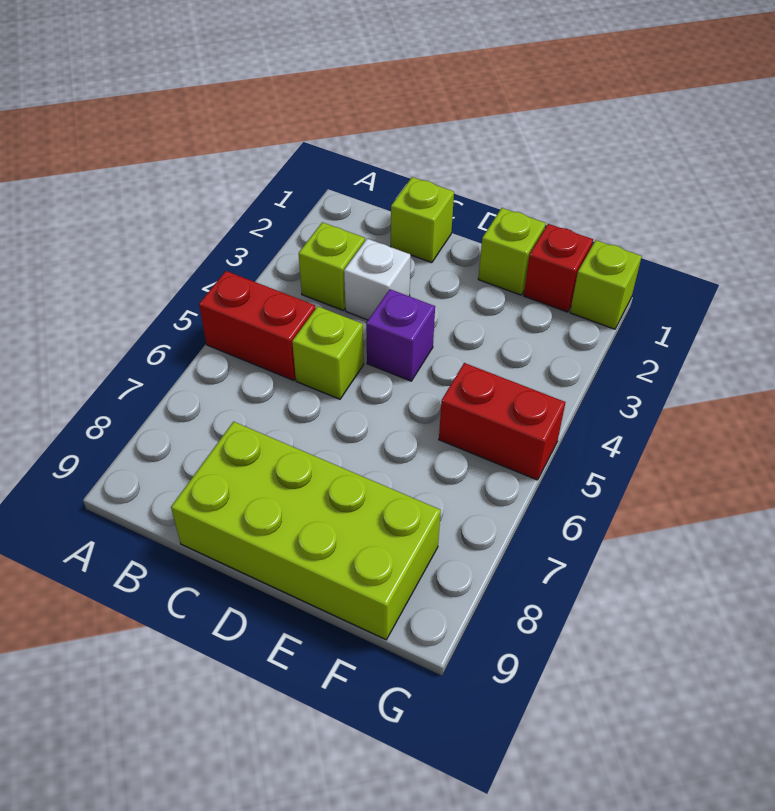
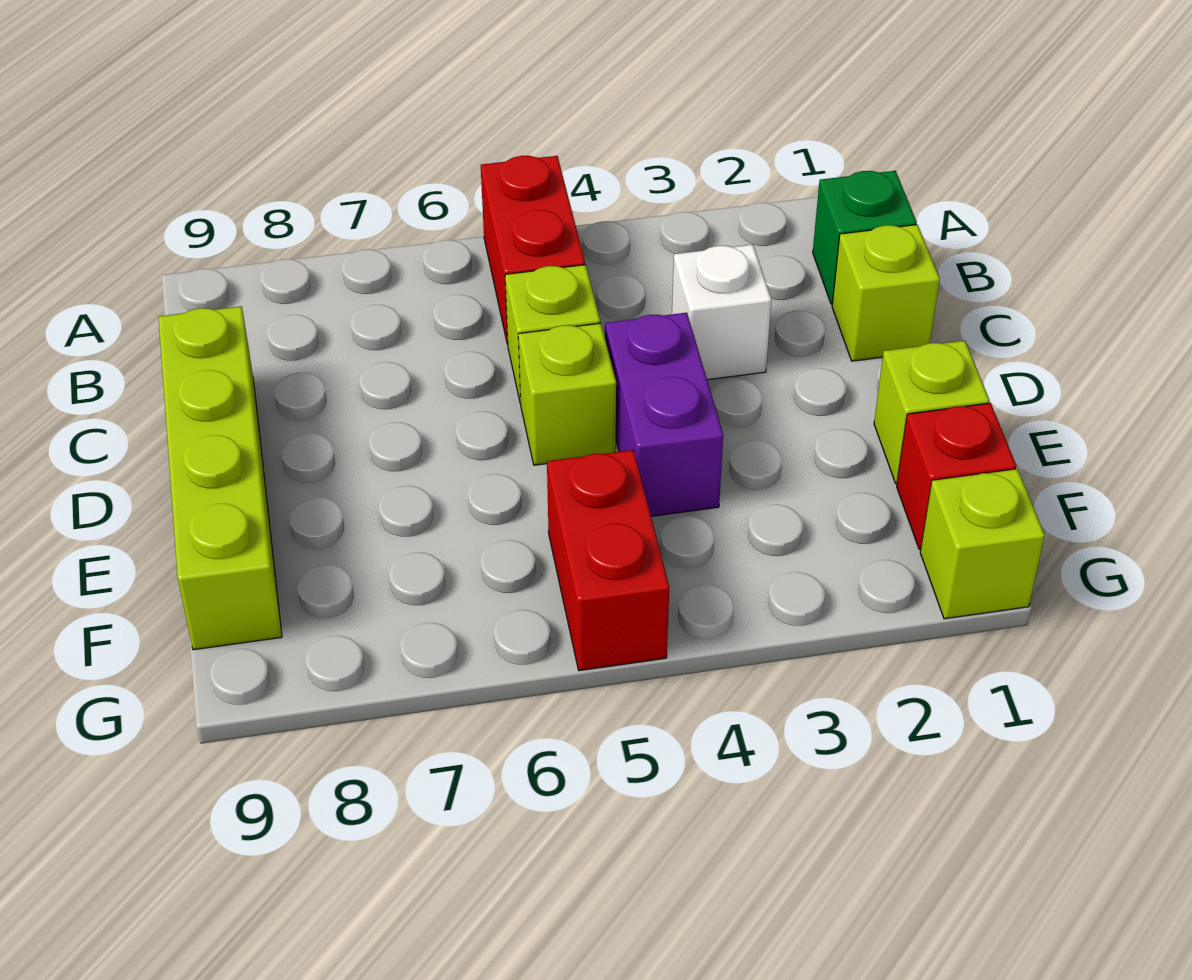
none -> green brick B1 level 1
lime brick B3 level 1 -> lime brick D5 level 1
lime brick C8:F9 level 1 -> lime brick C9:F9 level 1
purple brick D4 level 1 -> purple brick D4:E4 level 1

